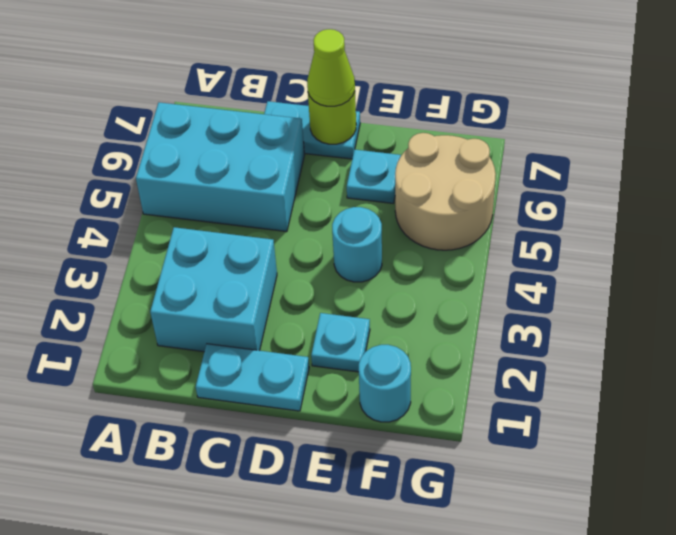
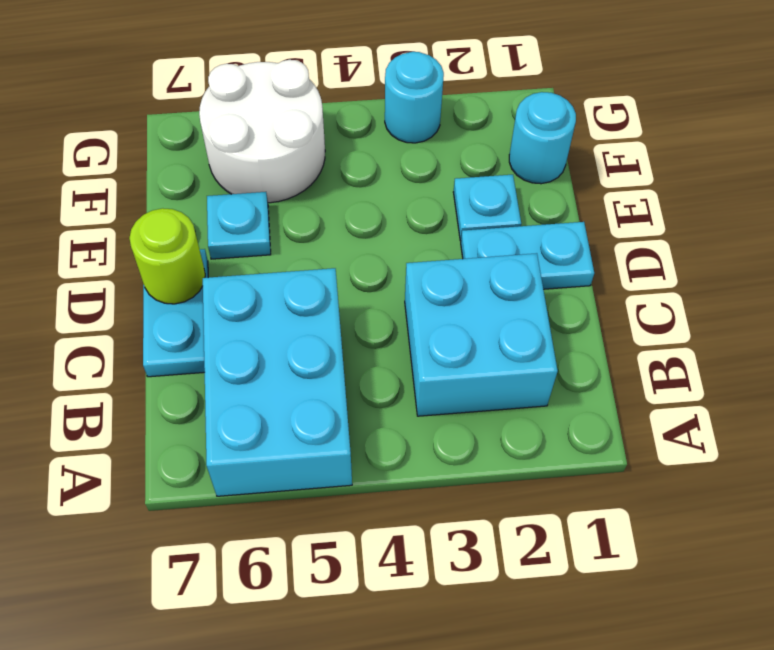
cyan plate C1:D1 level 1 -> cyan plate D1:D2 level 1
lime cone D7 level 3 -> none
cyan round brick E4 level 1 -> cyan round brick G3 level 1
tan round brick F5:G6 level 1 -> white round brick F5:G6 level 1

